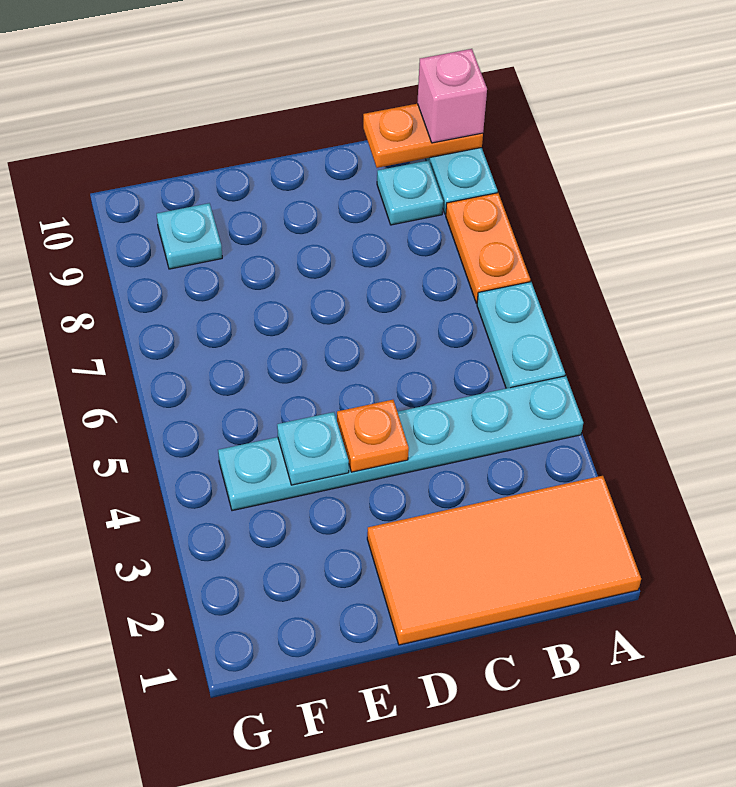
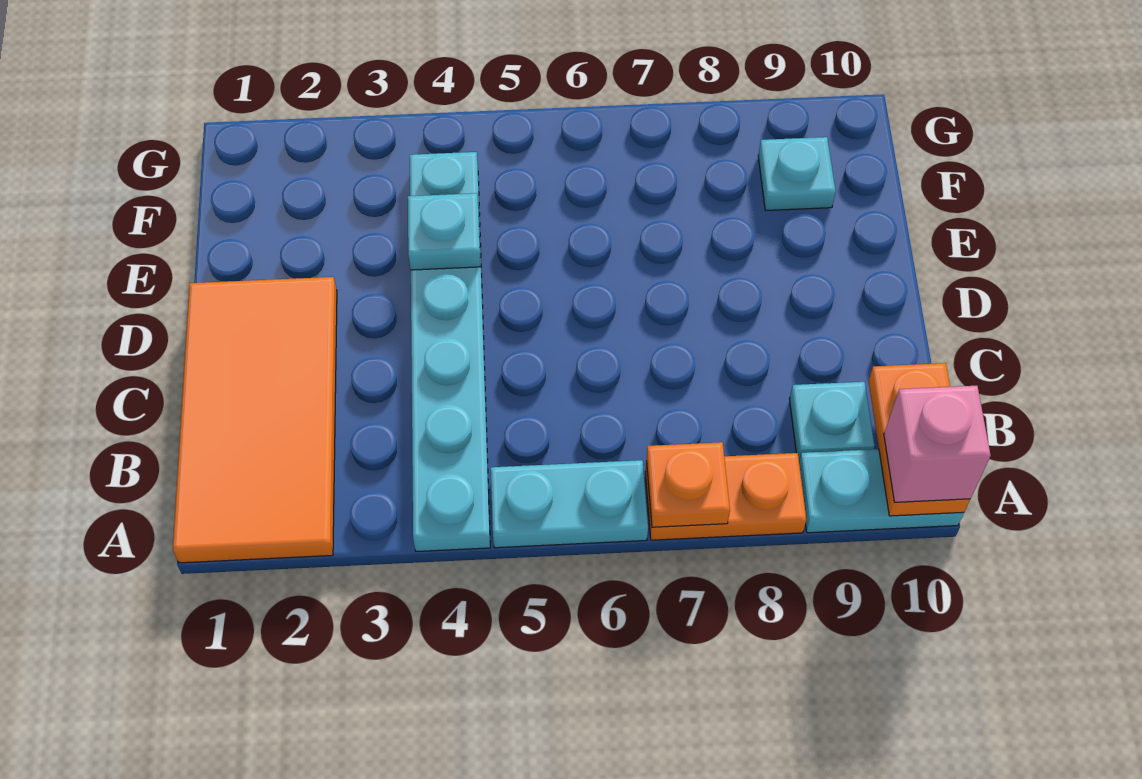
orange plate D4 level 2 -> orange plate A7 level 2

